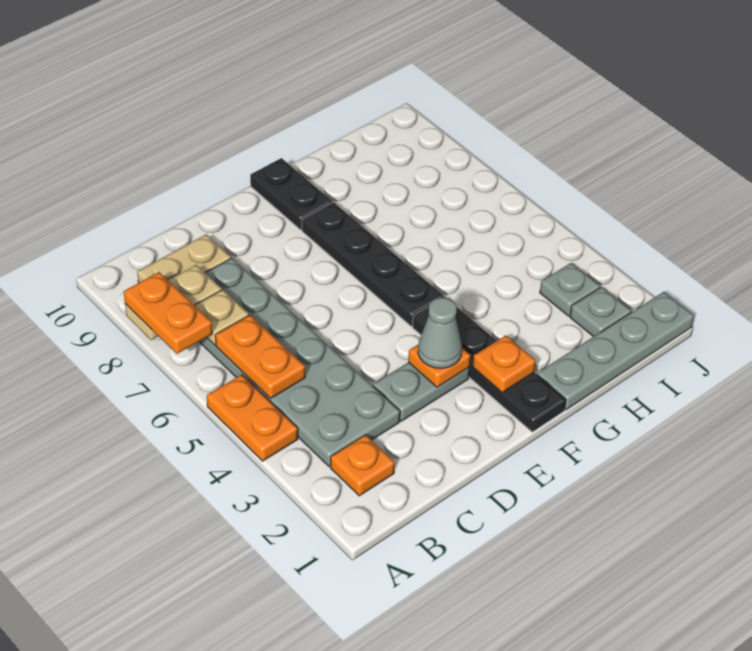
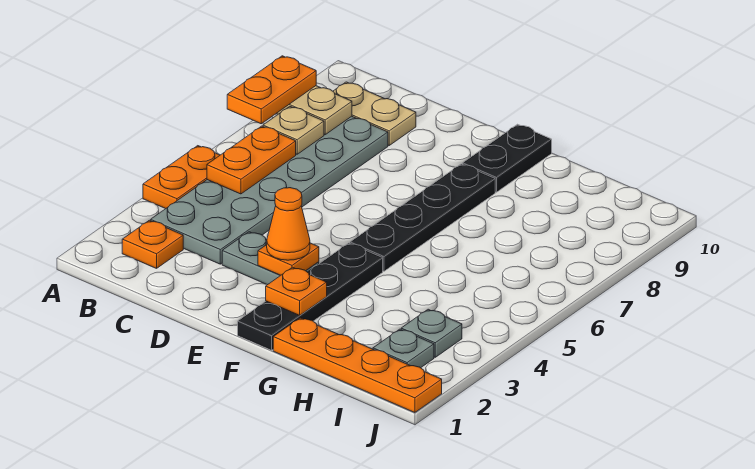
grey cone E3 level 3 -> orange cone E3 level 3
grey plate G1:J1 level 1 -> orange plate G1:J1 level 1

